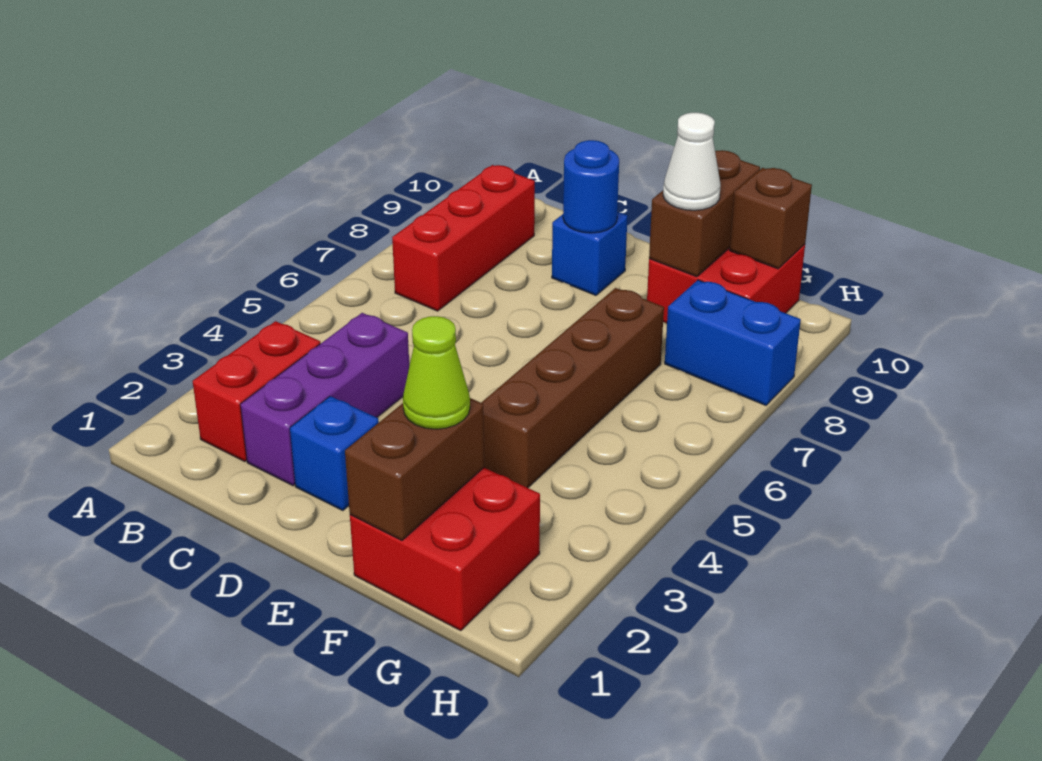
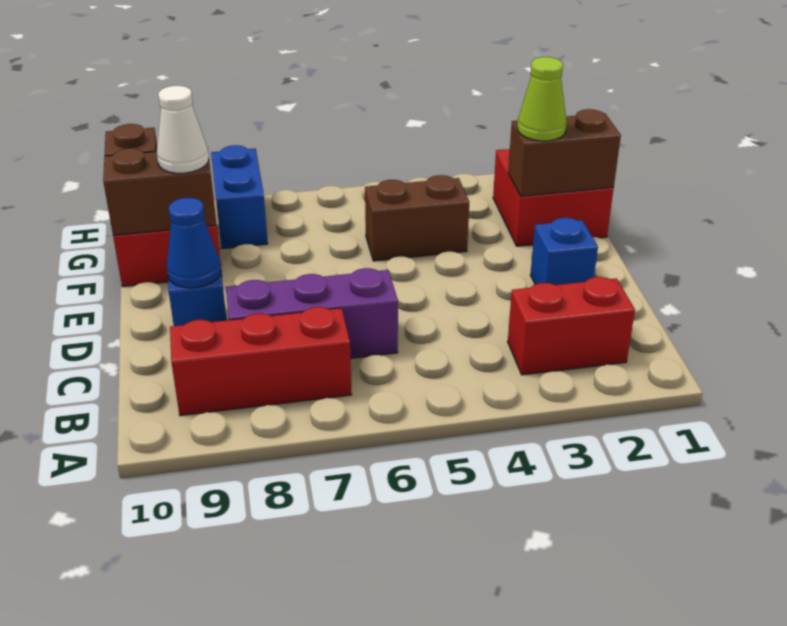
purple brick C2:C4 level 1 -> purple brick C6:C8 level 1
blue round brick D9 level 2 -> blue cone D9 level 2
brown brick F4:F7 level 1 -> brown brick F4:F5 level 1

